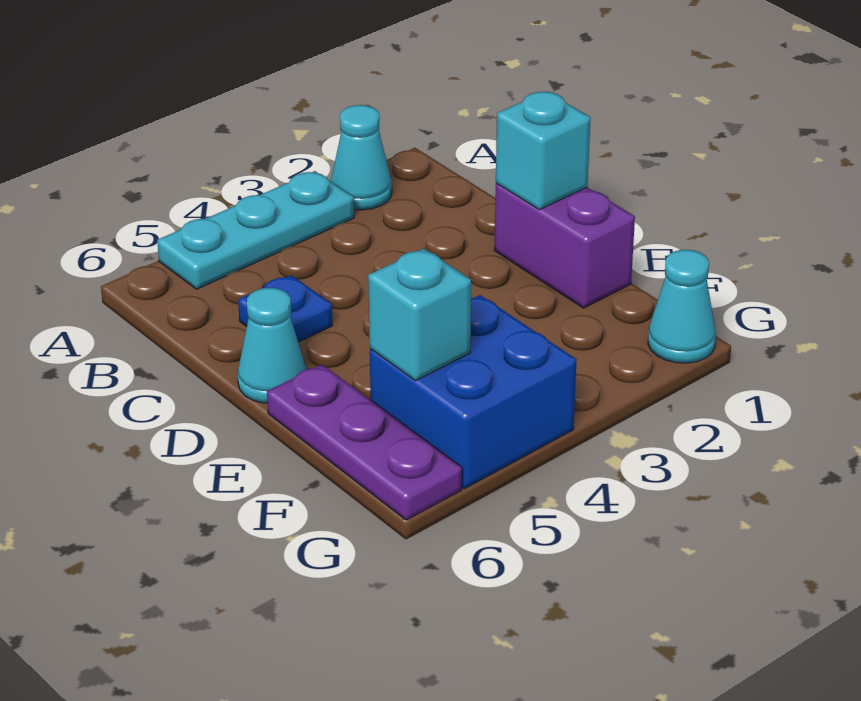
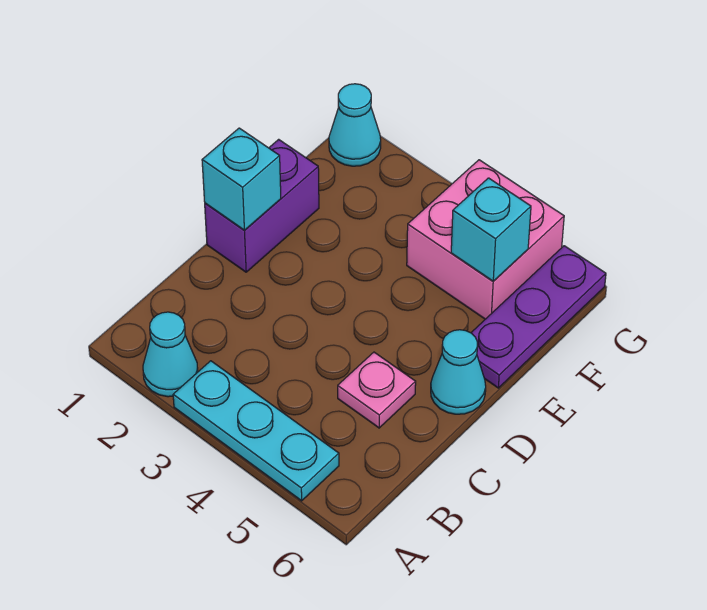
blue plate C5 level 1 -> pink plate C5 level 1
blue brick F4:G5 level 1 -> pink brick F4:G5 level 1

